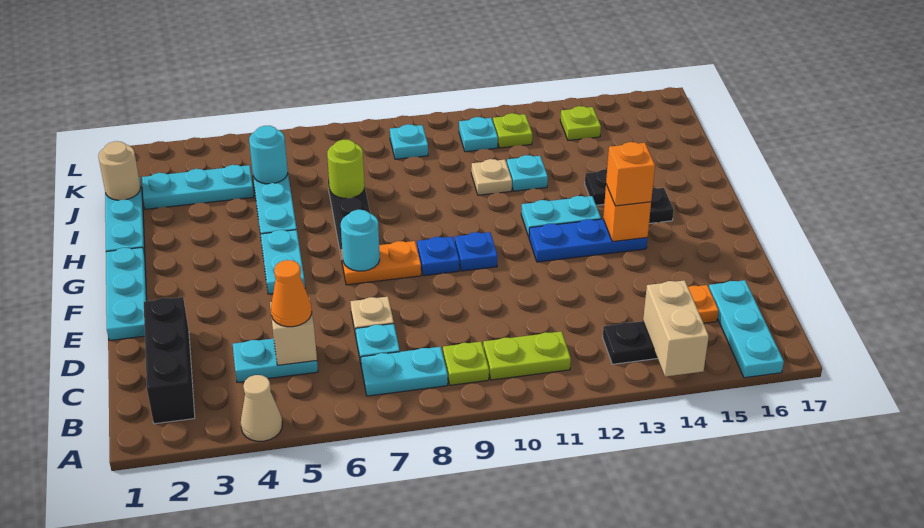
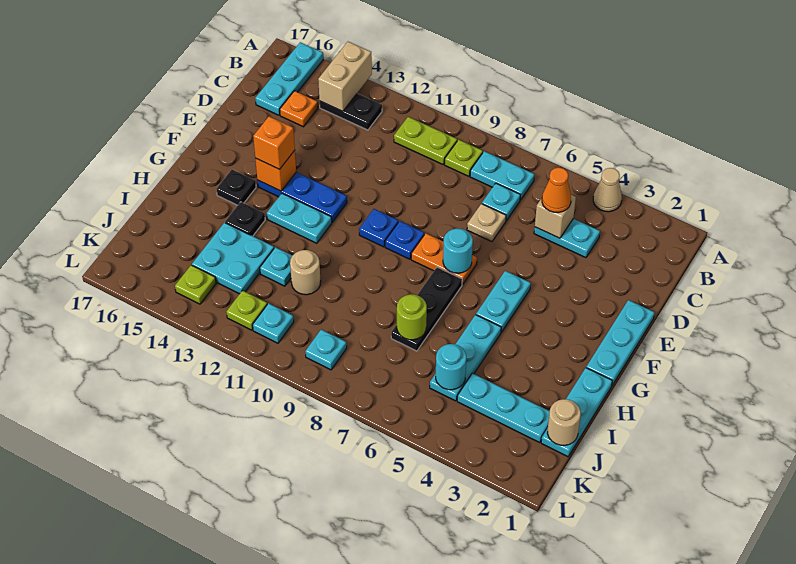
black brick B2:D2 level 1 -> none
tan plate I11 level 1 -> tan round brick I11 level 1
none -> cyan plate I13:J14 level 1

